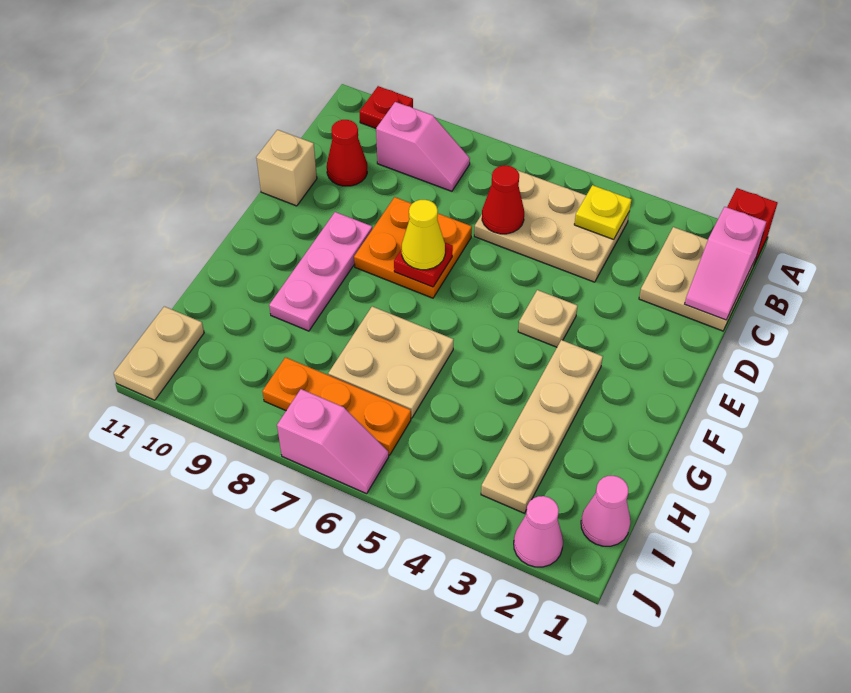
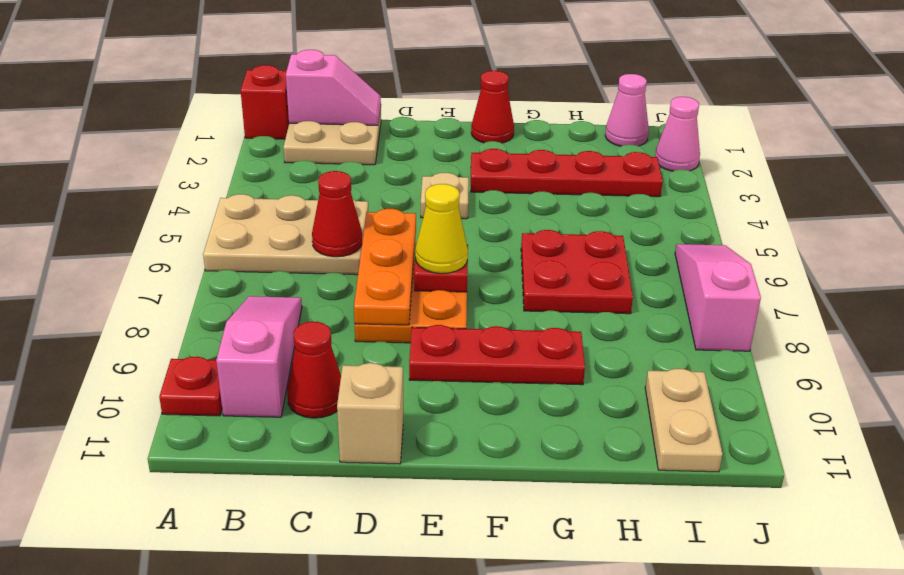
tan plate B4:C6 level 1 -> tan plate A5:C6 level 1
yellow plate B4 level 2 -> none
pink slope B8:B9 level 1 top 9 -> pink slope B8:B10 level 1 top 10
pink plate E9:G9 level 1 -> red plate E9:G9 level 1
none -> red cone F1 level 1
tan plate F3:I3 level 1 -> red plate F3:I3 level 1
tan plate G6:H7 level 1 -> red plate G6:H7 level 1
orange plate I6:I8 level 1 -> orange plate D6:D8 level 2
tan plate I11:J11 level 1 -> tan plate I10:I11 level 1
pink slope J6:J7 level 1 top 7 -> pink slope J6:J8 level 1 top 8

